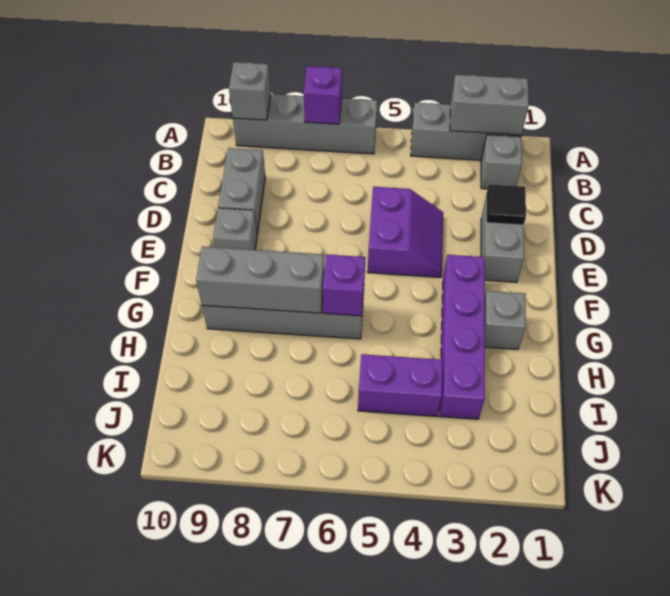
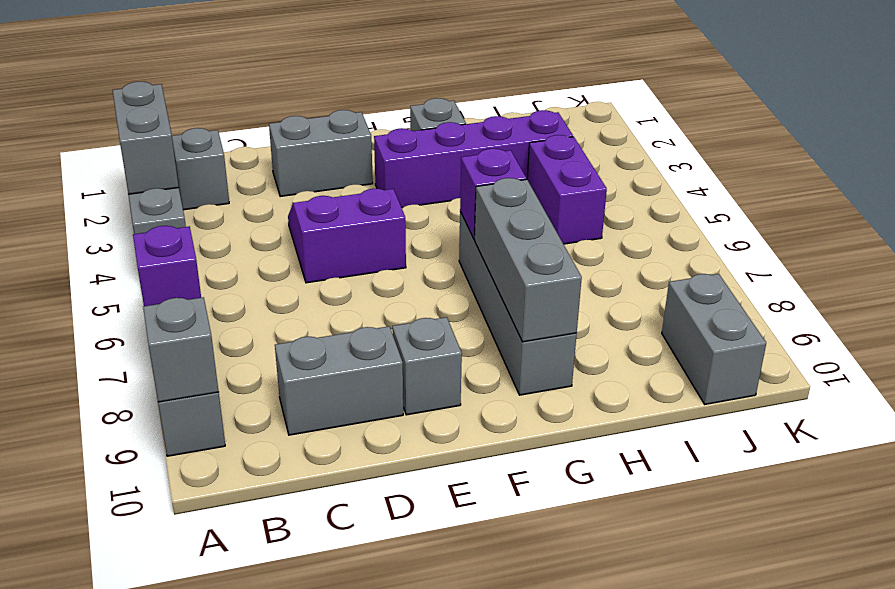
black tile D2 level 2 -> none
none -> grey brick J9:J10 level 1

